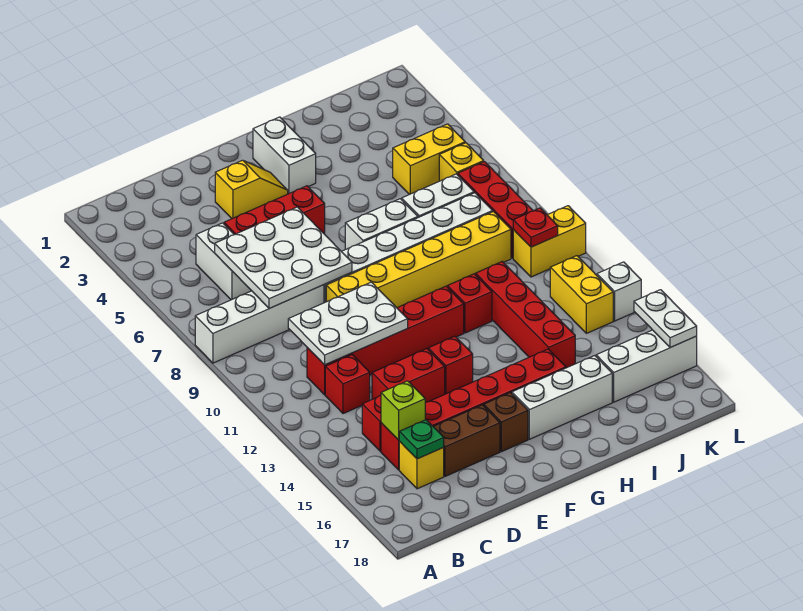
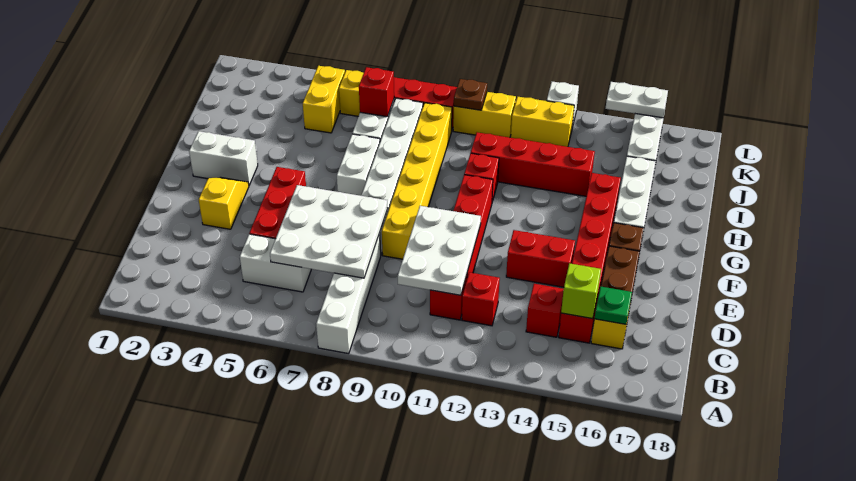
red brick D13:E13 level 1 -> red brick E13:E14 level 1
red brick F13 level 1 -> red brick J7 level 2
yellow brick K10:L10 level 1 -> yellow brick K10:K11 level 1
red plate K10 level 2 -> brown plate K10 level 2

